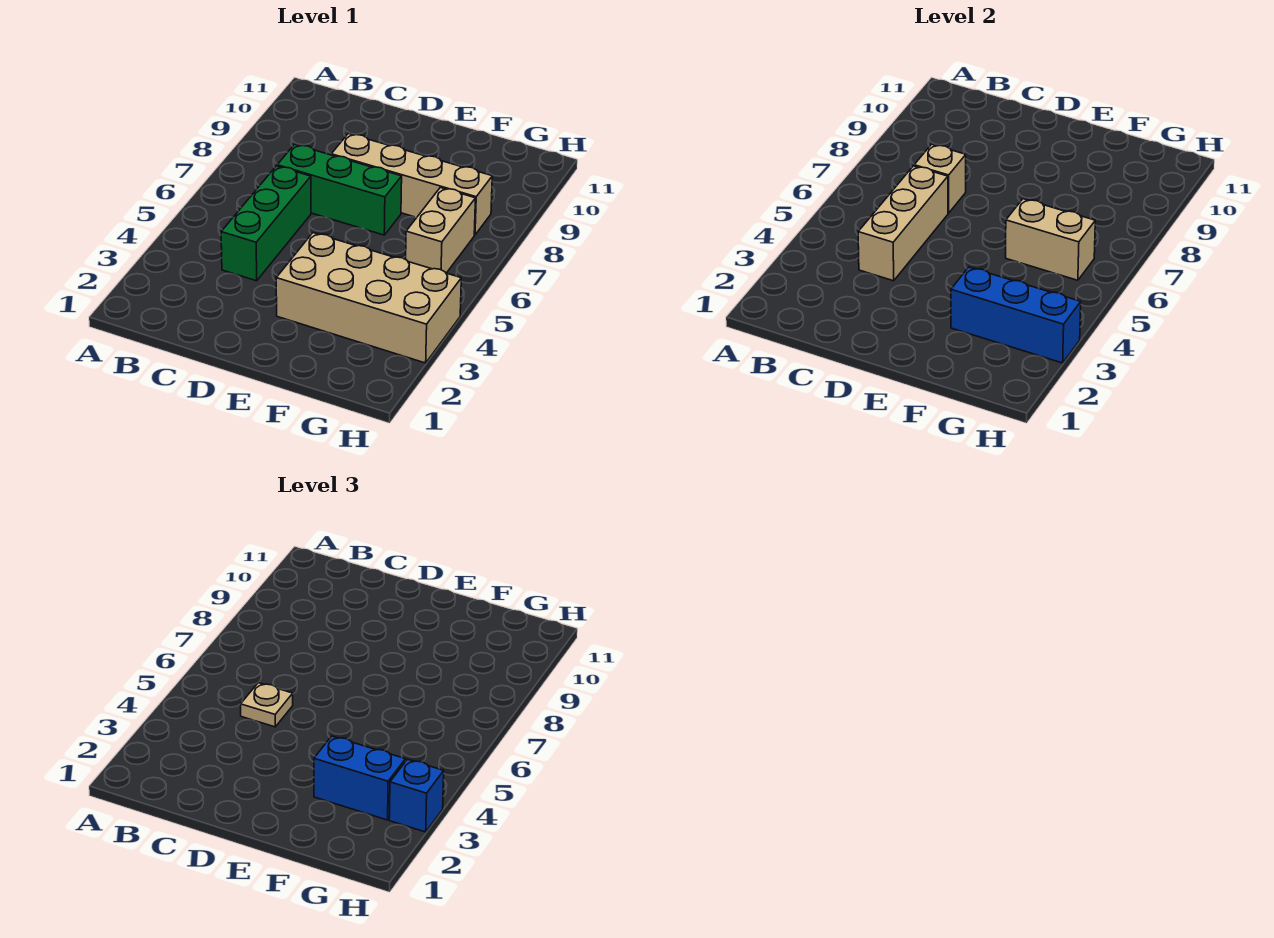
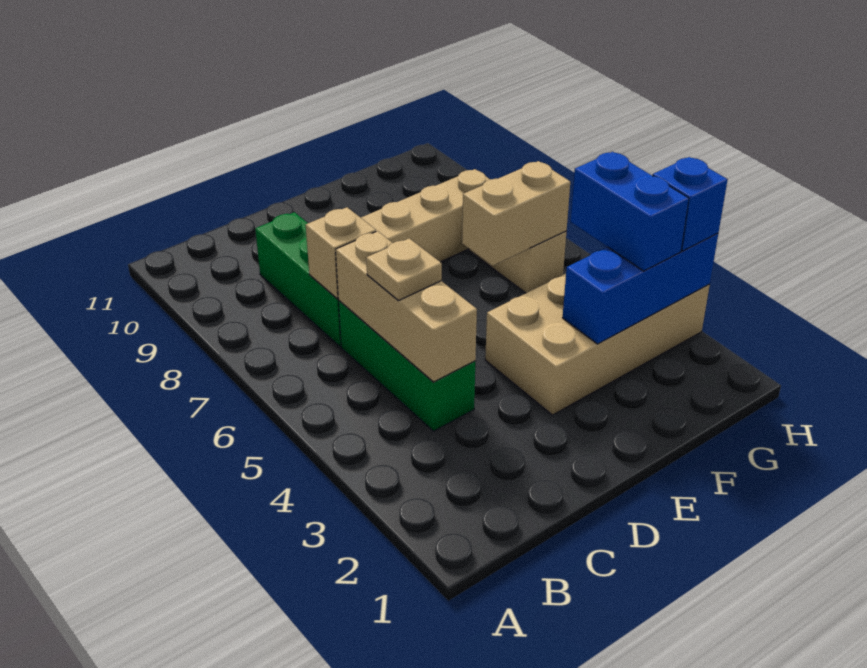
green brick C7:E7 level 1 -> green brick C7:C9 level 1
blue brick F3:G3 level 3 -> blue brick G3:G4 level 3

